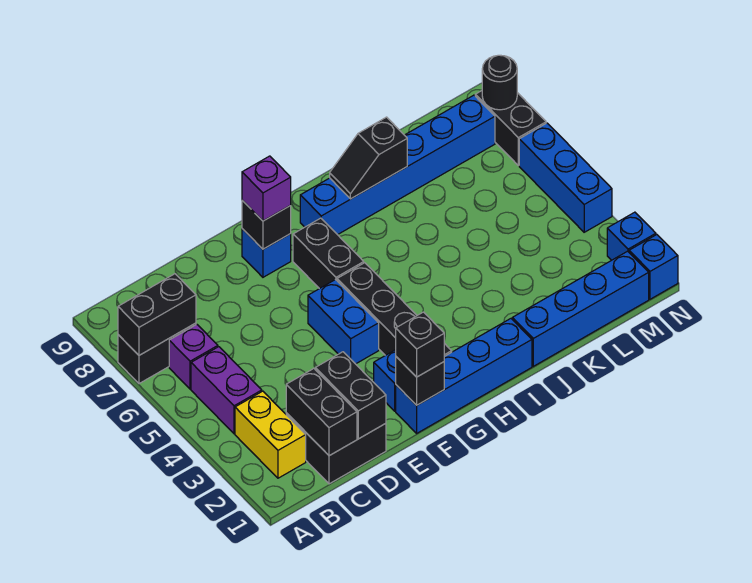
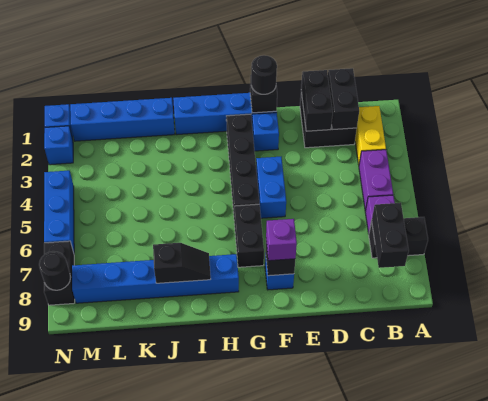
black brick A7:B7 level 2 -> black brick B7:B8 level 2
black brick F1 level 3 -> black round brick F1 level 3

